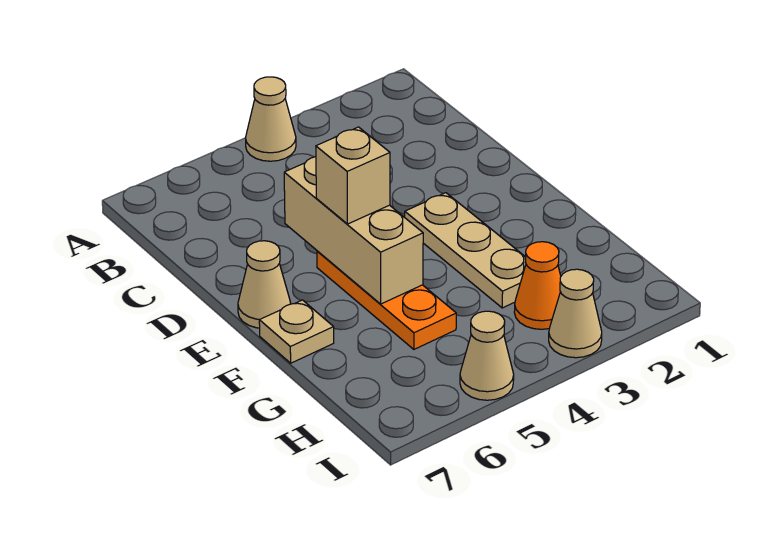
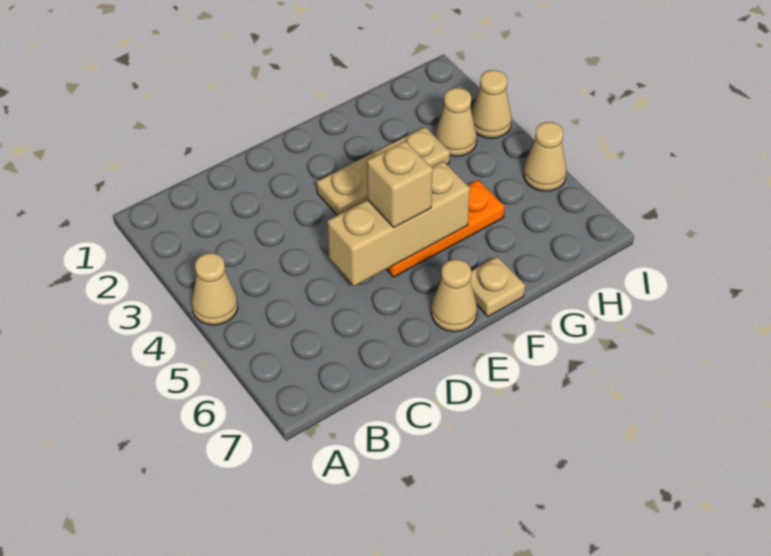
orange cone H3 level 1 -> tan cone H3 level 1

